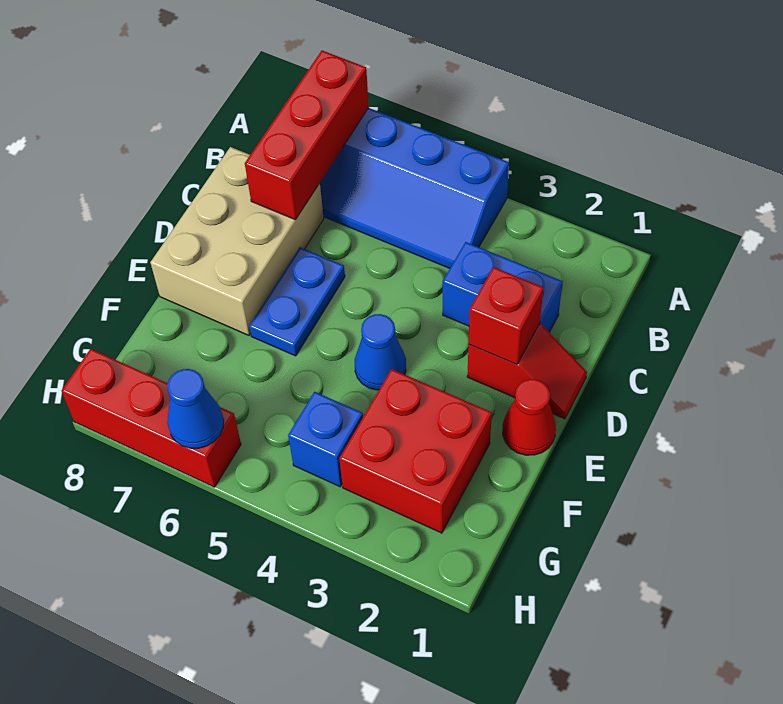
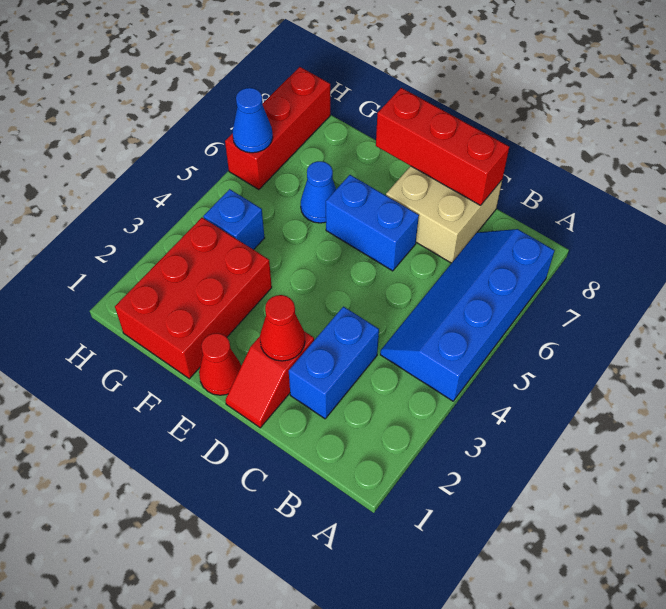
red brick A7:C7 level 2 -> red brick C8:E8 level 2
tan brick C7:E8 level 1 -> tan brick C7:D8 level 1
red brick D2 level 2 -> red cone D2 level 2
blue plate D6:E6 level 1 -> blue brick D6:E6 level 1
blue cone E4 level 1 -> blue cone F6 level 1
red brick F2:G3 level 1 -> red brick F1:G3 level 1

